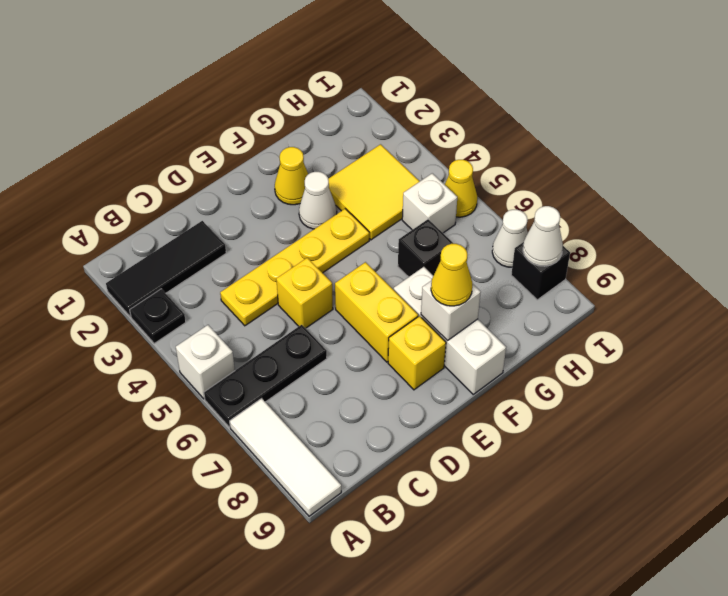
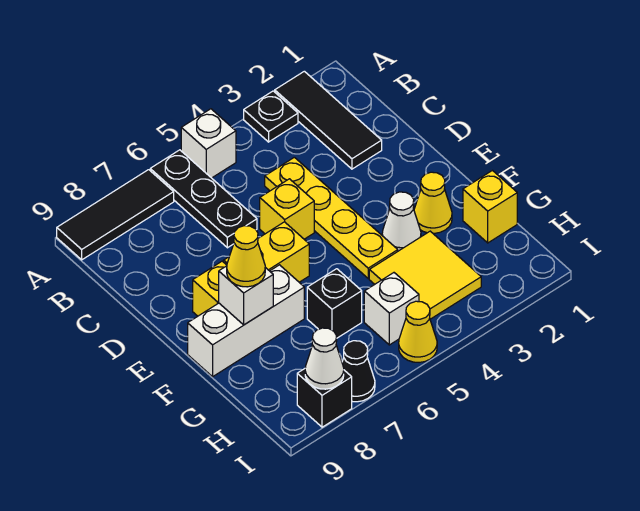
white tile A7:A9 level 1 -> black tile A7:A9 level 1
none -> yellow brick G1 level 1
white cone I7 level 1 -> black cone I7 level 1

